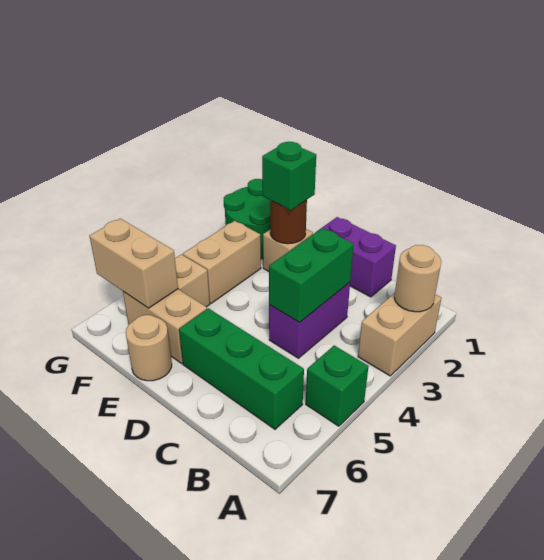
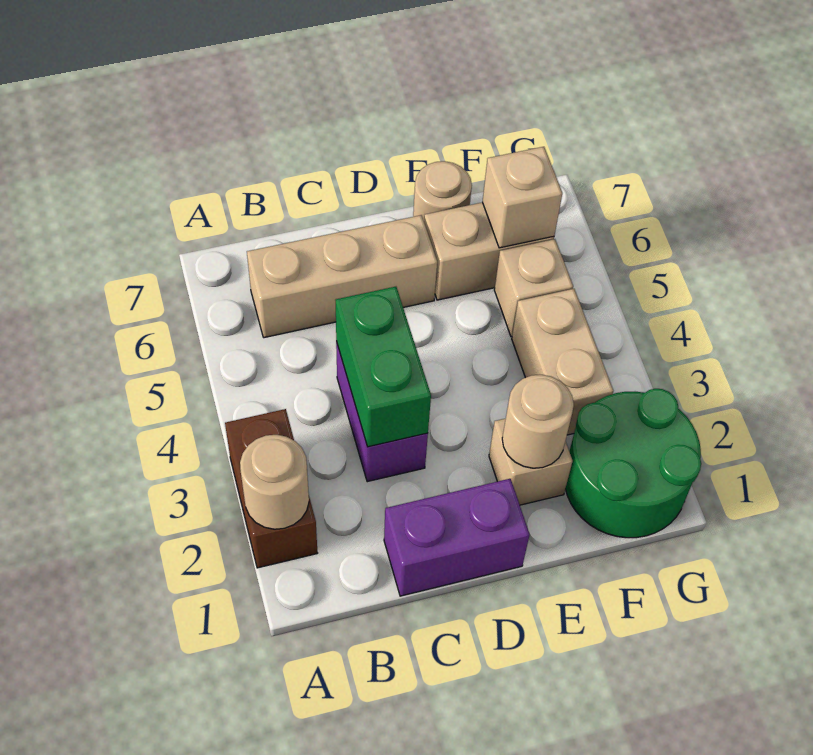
tan brick A2:A3 level 1 -> brown brick A2:A3 level 1
green brick A5 level 1 -> none
green brick B6:D6 level 1 -> tan brick B6:D6 level 1
brown round brick E2 level 2 -> tan round brick E2 level 2
green brick E2 level 3 -> none
tan brick F6:G6 level 2 -> tan brick F6 level 2

